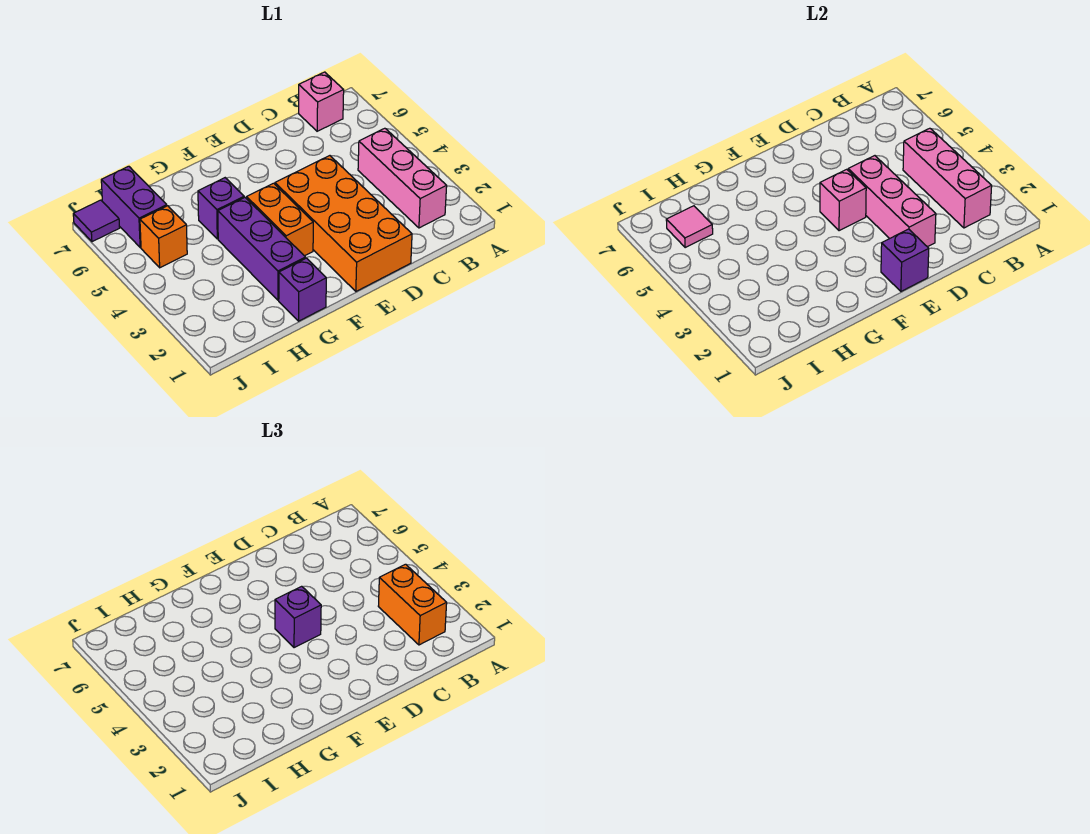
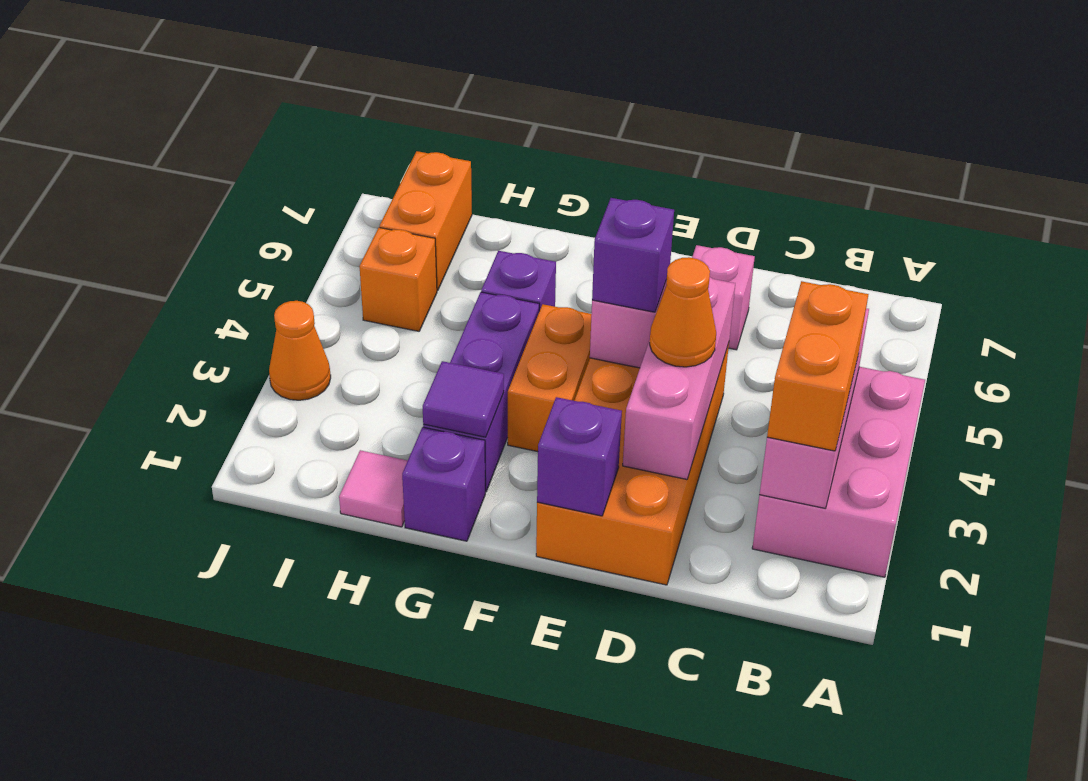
pink brick B2:B4 level 1 -> pink brick A2:B4 level 1
pink brick B7 level 1 -> pink brick D6 level 1
none -> orange cone D3 level 3
purple brick I6:I7 level 1 -> orange brick I6:I7 level 1
pink tile I6 level 2 -> pink tile H1 level 1
none -> orange cone J3 level 1
purple tile J7 level 1 -> purple tile G2 level 2

